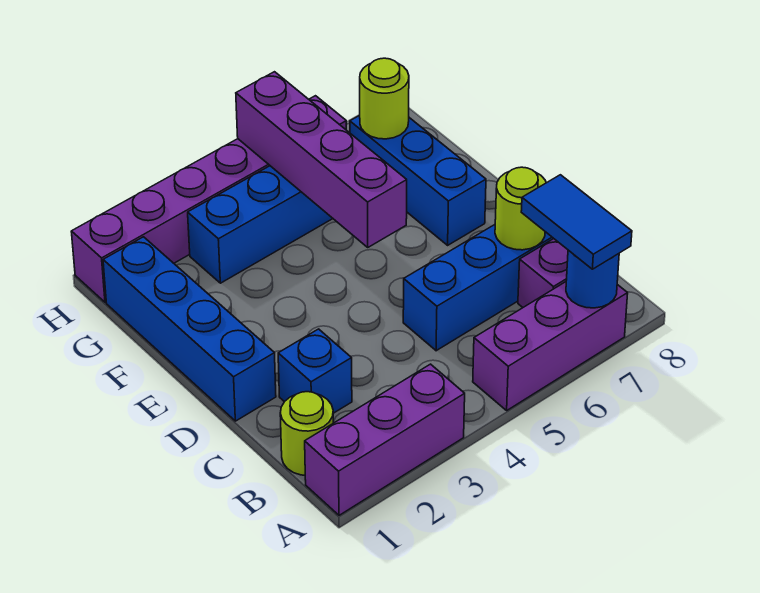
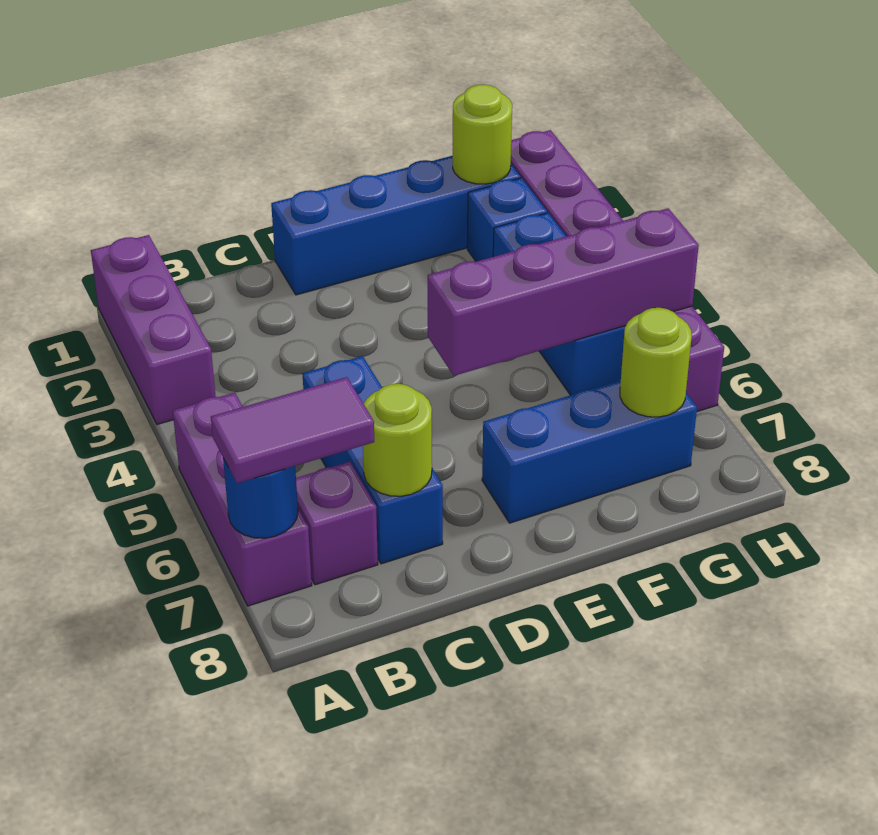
blue tile A7:B7 level 3 -> purple tile A7:B7 level 3
lime round brick B1 level 1 -> lime round brick G1 level 2
blue brick C2 level 1 -> blue brick G2 level 1

